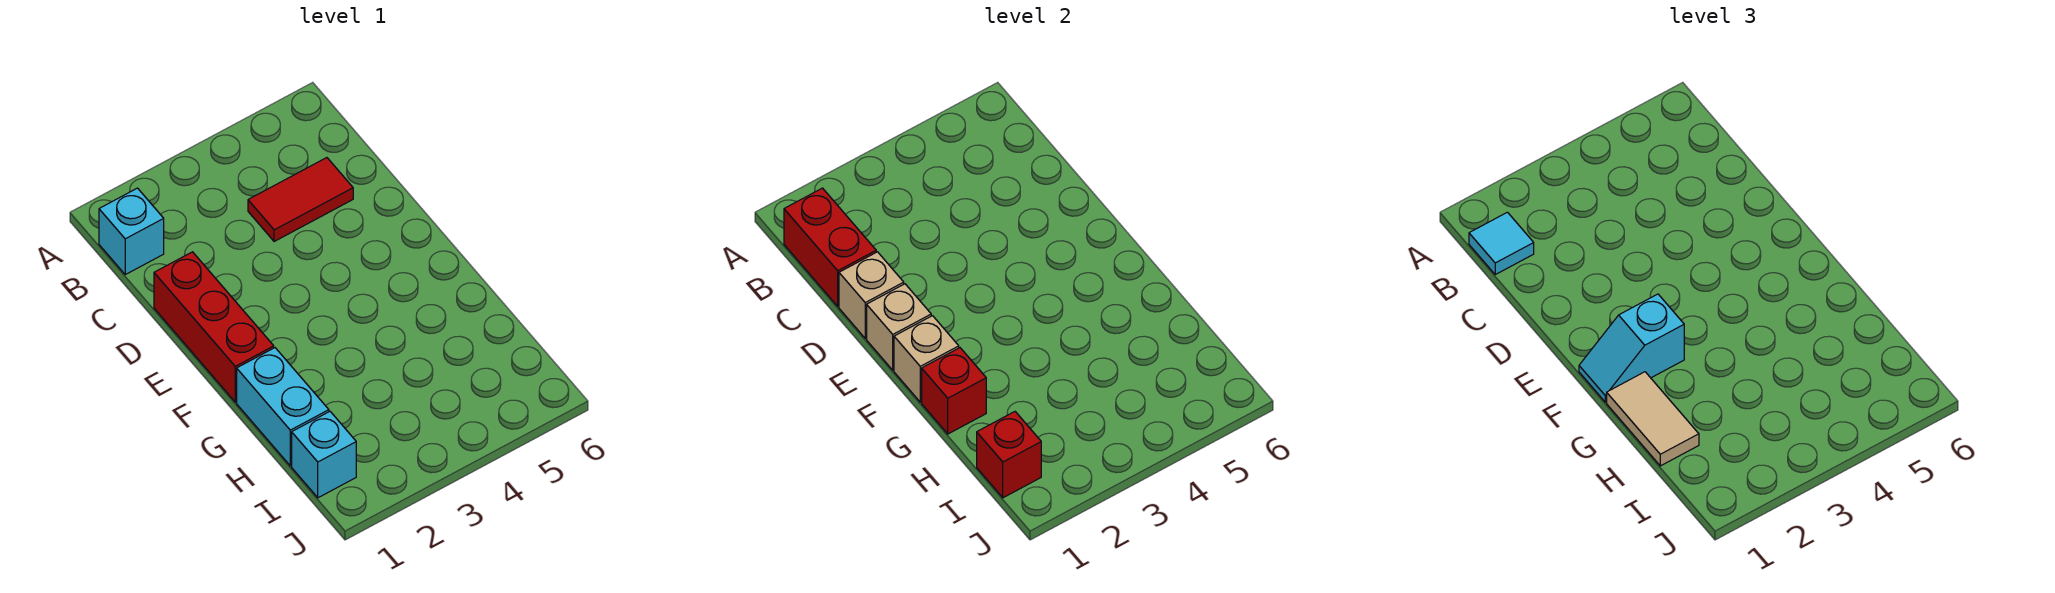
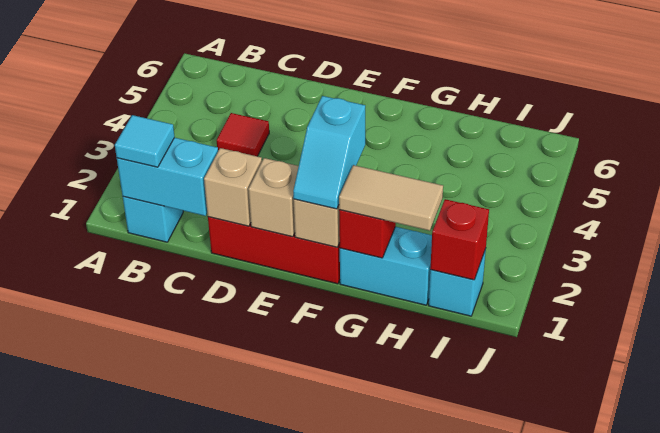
red brick B1:C1 level 2 -> cyan brick B1:C1 level 2
red tile C4:C5 level 1 -> red tile C4 level 1

